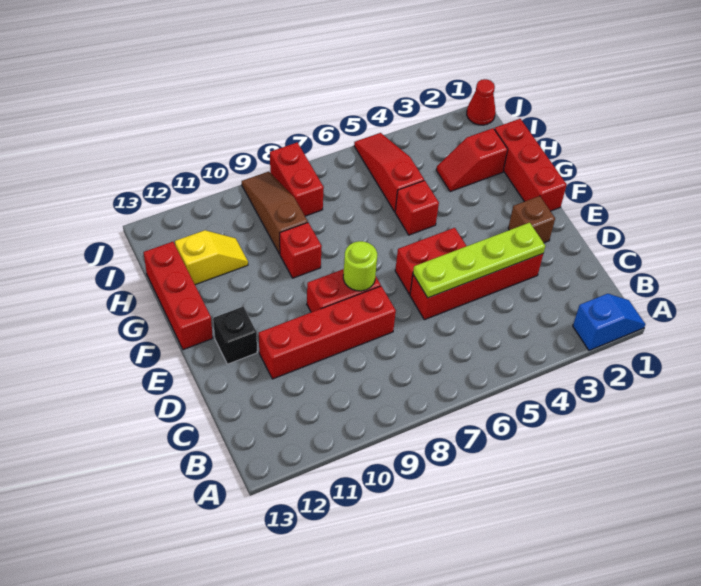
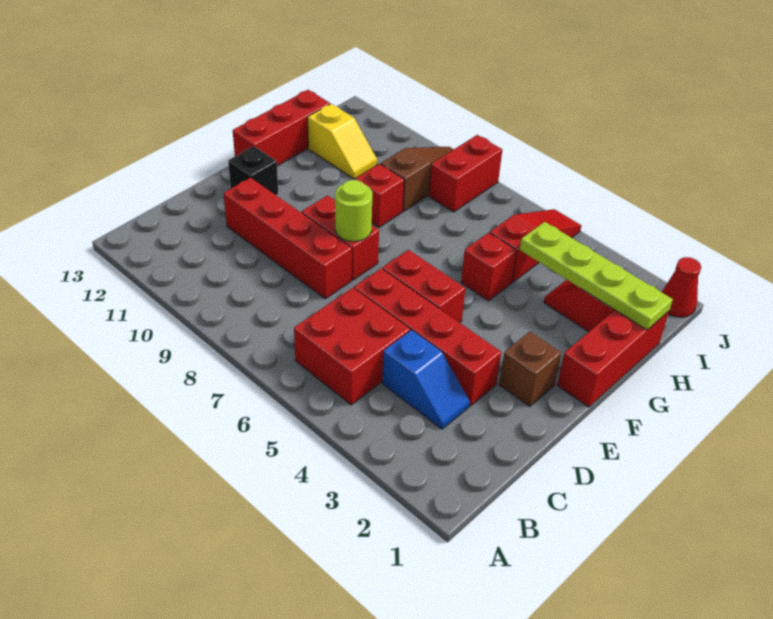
blue slope A1:A2 level 1 top 2 -> blue slope C3:C4 level 1 top 4
none -> red brick B5:C6 level 1
lime plate D3:D6 level 2 -> lime plate H1:H4 level 2

